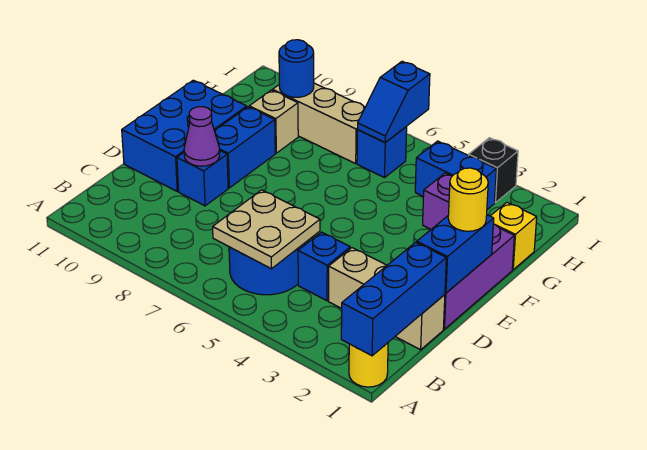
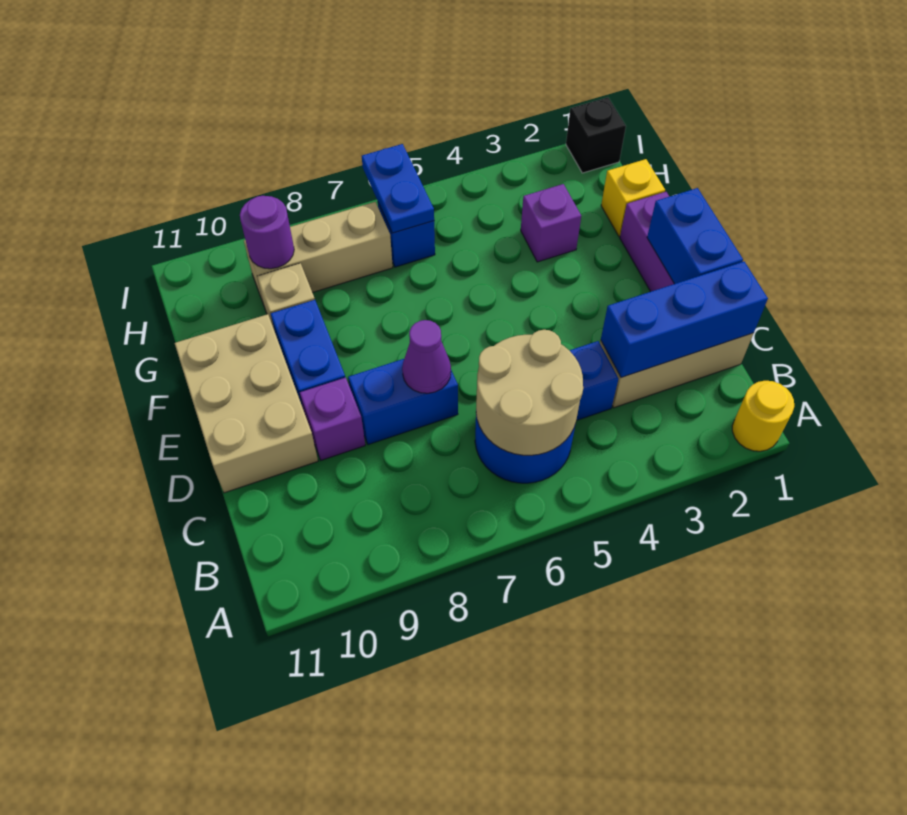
blue brick A1:C1 level 2 -> blue brick C1:C3 level 2
tan plate B5:C6 level 2 -> tan round brick B5:C6 level 2
blue brick D9 level 1 -> purple brick D9 level 1
purple cone D9 level 2 -> purple cone D7 level 2
blue brick D10:F11 level 1 -> tan brick D10:F11 level 1
yellow round brick E1 level 3 -> none
blue brick H3:H4 level 1 -> blue brick D7:D8 level 1
blue slope H6:I6 level 2 top I -> blue plate H6:I6 level 2
blue round brick H9 level 2 -> purple round brick H9 level 2
black brick I3 level 1 -> black brick I1 level 1

